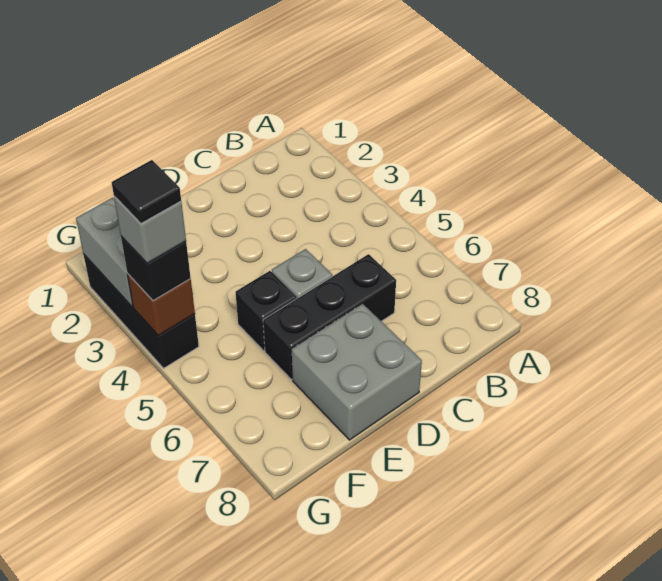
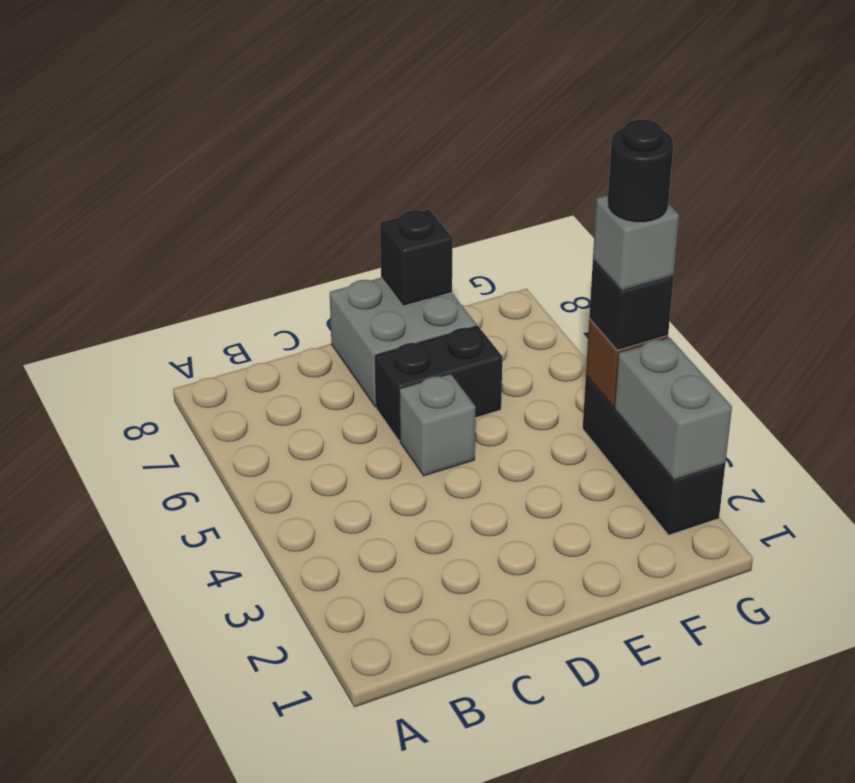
black brick C6:E6 level 1 -> black brick D6:E6 level 1
black brick E5 level 1 -> black brick E8 level 2
black tile G4 level 5 -> black round brick G4 level 5

